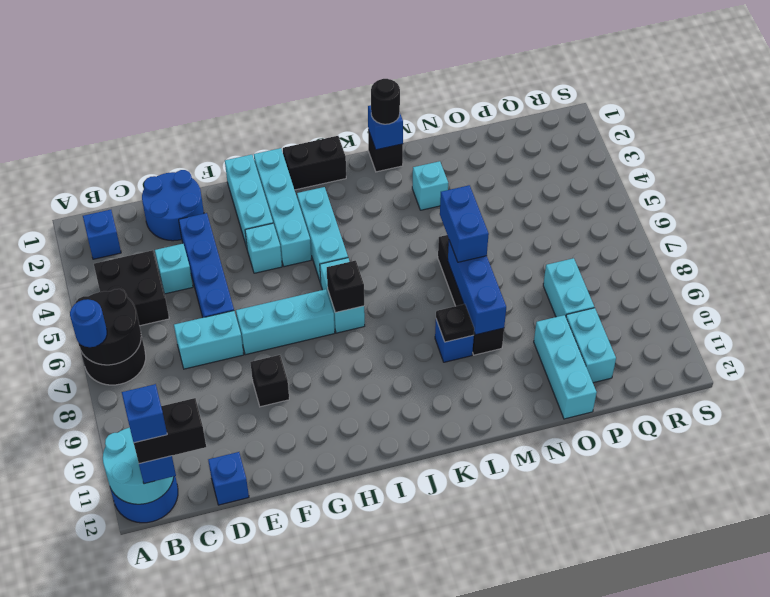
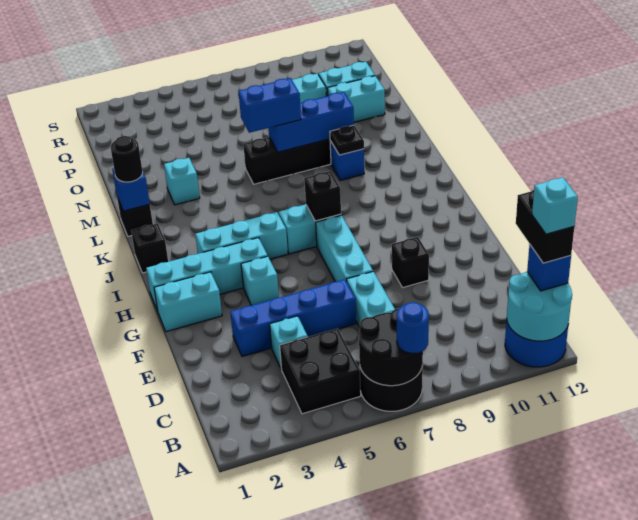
blue brick B2 level 1 -> none
blue brick B12 level 5 -> cyan brick B12 level 5
blue round brick D1:E2 level 1 -> none
blue brick D12 level 1 -> none
cyan brick G1:G3 level 1 -> cyan brick G1:G2 level 1
black brick I1:J1 level 1 -> black brick J1 level 1
cyan brick O10:O12 level 1 -> cyan brick O10:O11 level 1

